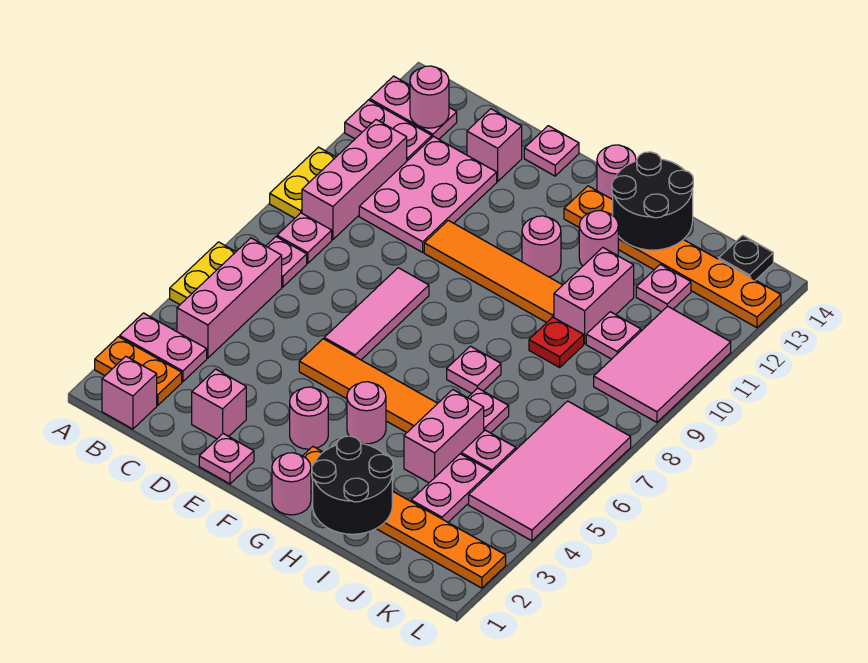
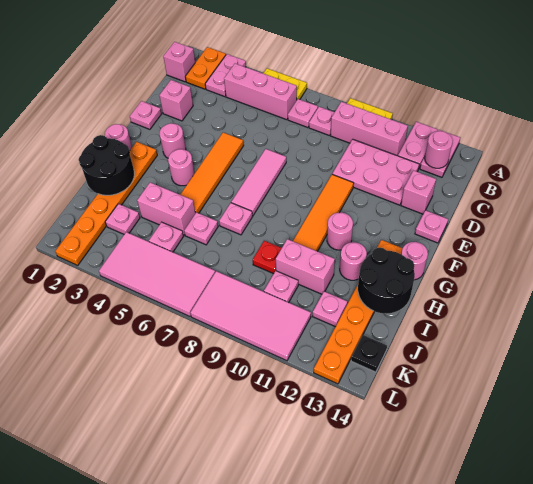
pink tile E6:E8 level 1 -> pink tile E7:G7 level 1
pink plate J3:J4 level 1 -> pink plate J3 level 1
pink tile K9:L11 level 1 -> pink tile K8:L11 level 1

